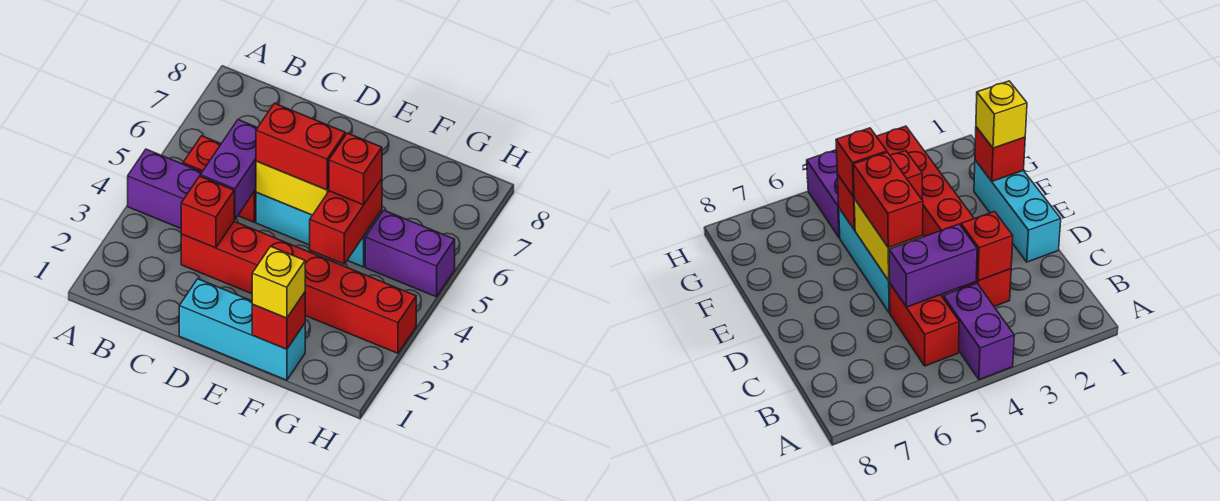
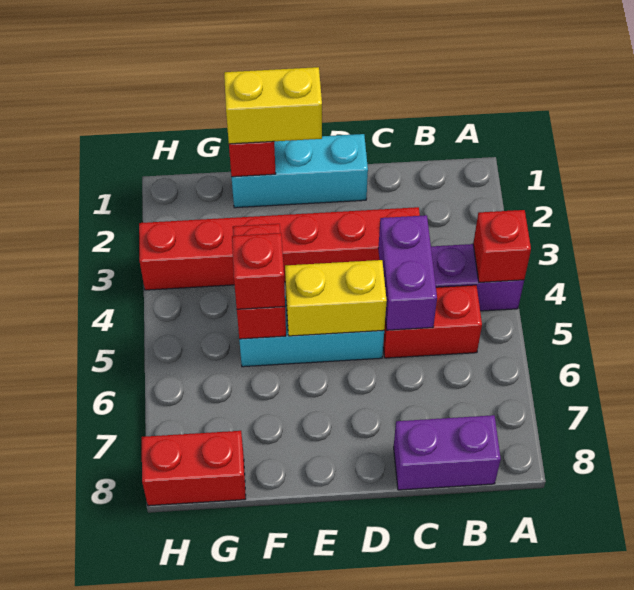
red brick C3 level 2 -> red brick A4 level 2
red brick D5:E5 level 3 -> red brick G8:H8 level 1
yellow brick F1 level 3 -> yellow brick E1:F1 level 3
purple brick G5:H5 level 1 -> purple brick B8:C8 level 1

